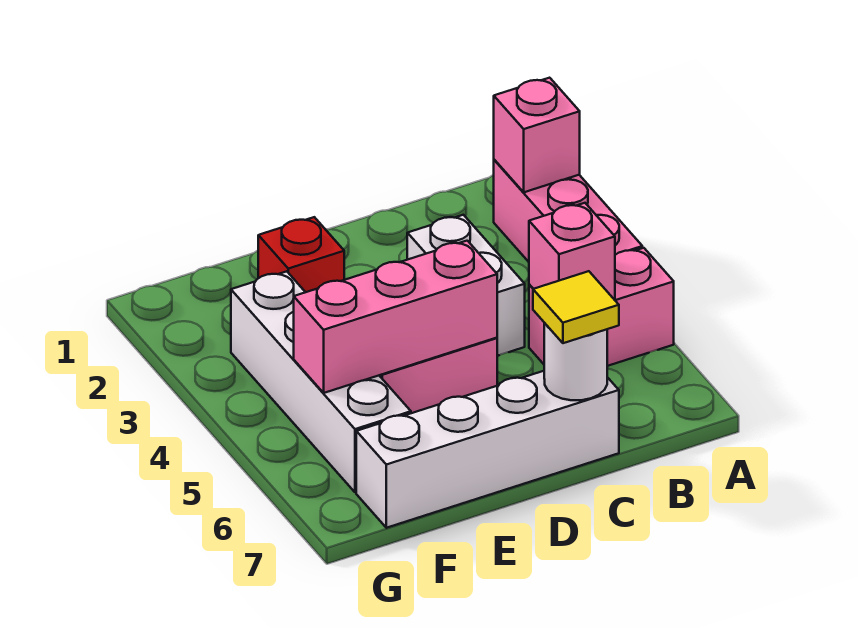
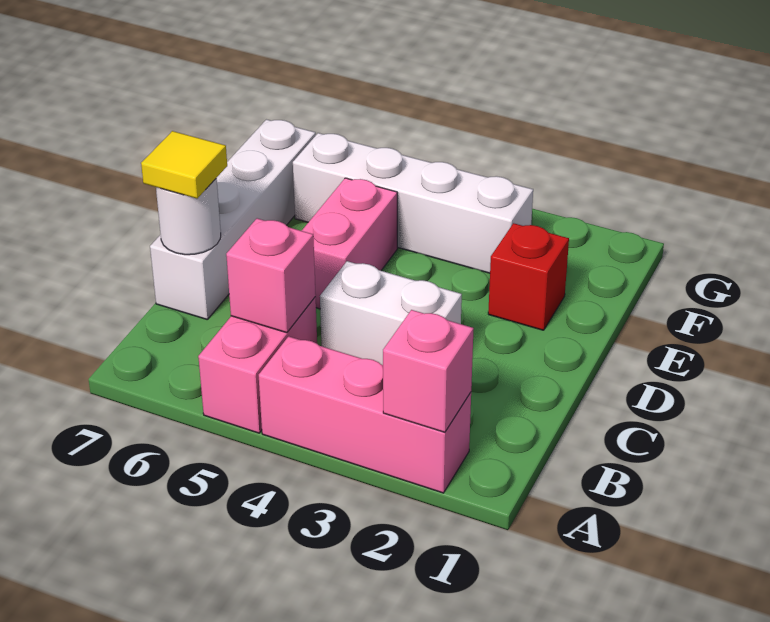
pink brick D5:F5 level 2 -> none

